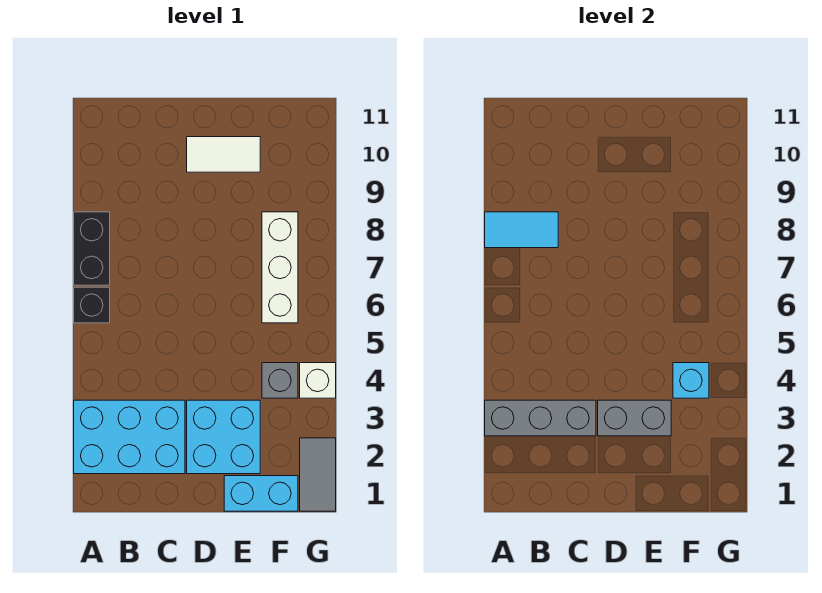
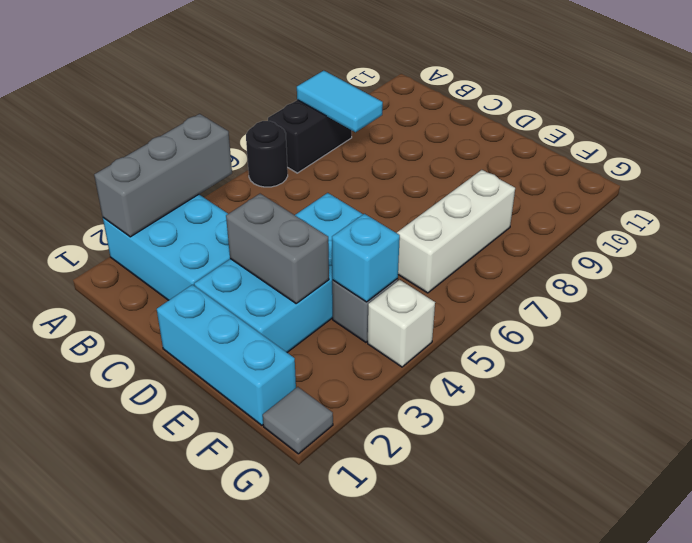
grey brick A3:C3 level 2 -> grey brick A2:A4 level 2
black brick A6 level 1 -> black round brick A6 level 1
cyan brick D2:E3 level 1 -> cyan brick D2:E5 level 1
white tile D10:E10 level 1 -> none
cyan brick E1:F1 level 1 -> cyan brick D1:F1 level 1
grey tile G1:G2 level 1 -> grey tile G1 level 1

